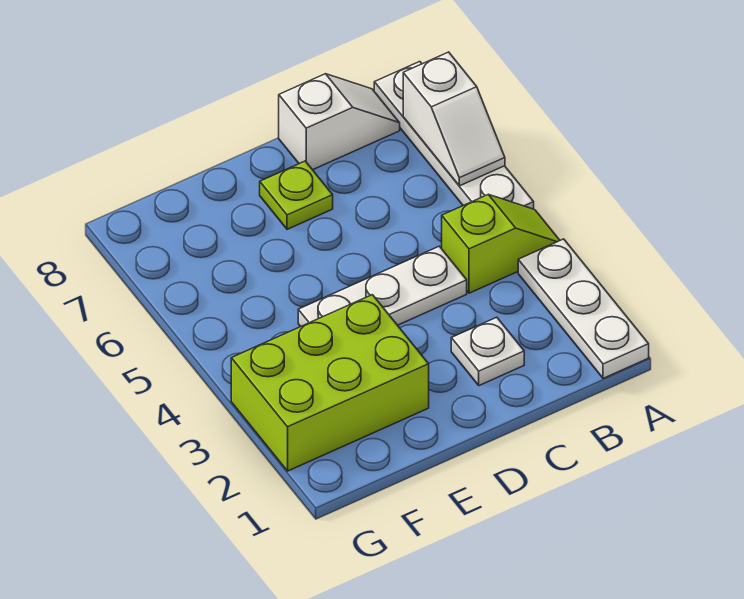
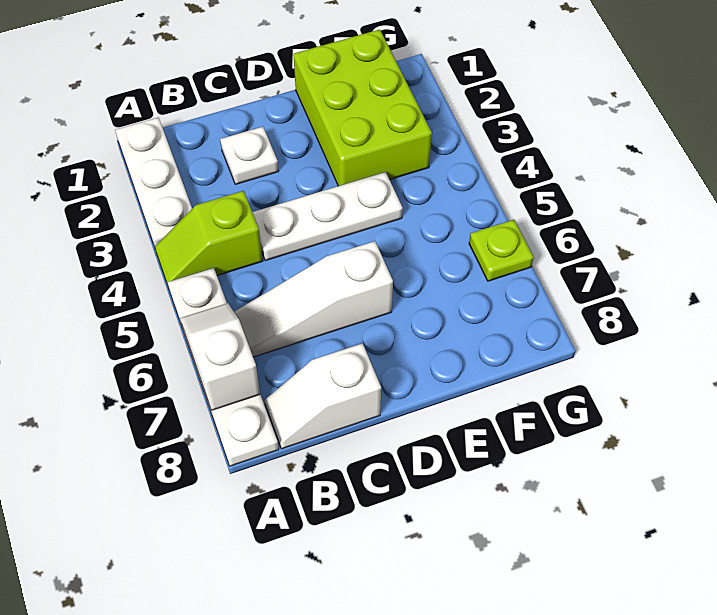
none -> white slope B6:D6 level 1 top D
lime plate D7 level 1 -> lime plate G6 level 1
lime brick E2:G3 level 1 -> lime brick E1:F3 level 1

